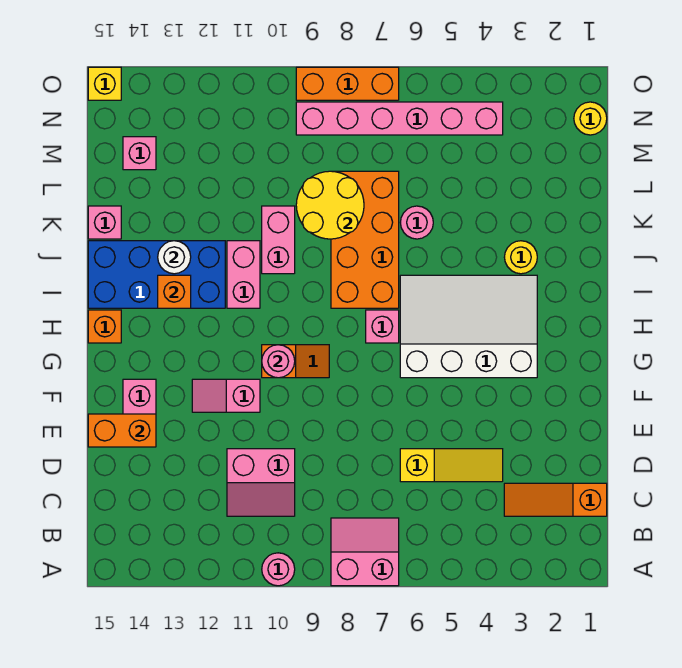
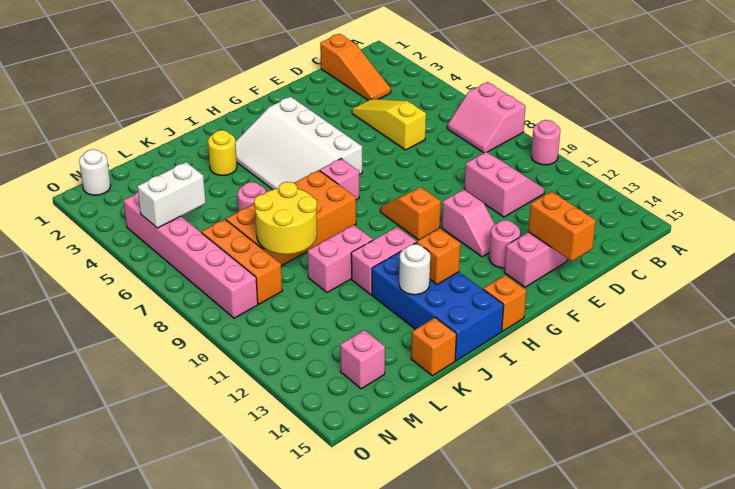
pink round brick G10 level 2 -> pink round brick F13 level 1
pink brick K15 level 1 -> orange brick K15 level 1
none -> white brick M5:N5 level 2
yellow round brick N1 level 1 -> white round brick N1 level 1
orange brick O7:O9 level 1 -> orange brick M7:M9 level 1
yellow brick O15 level 1 -> none

